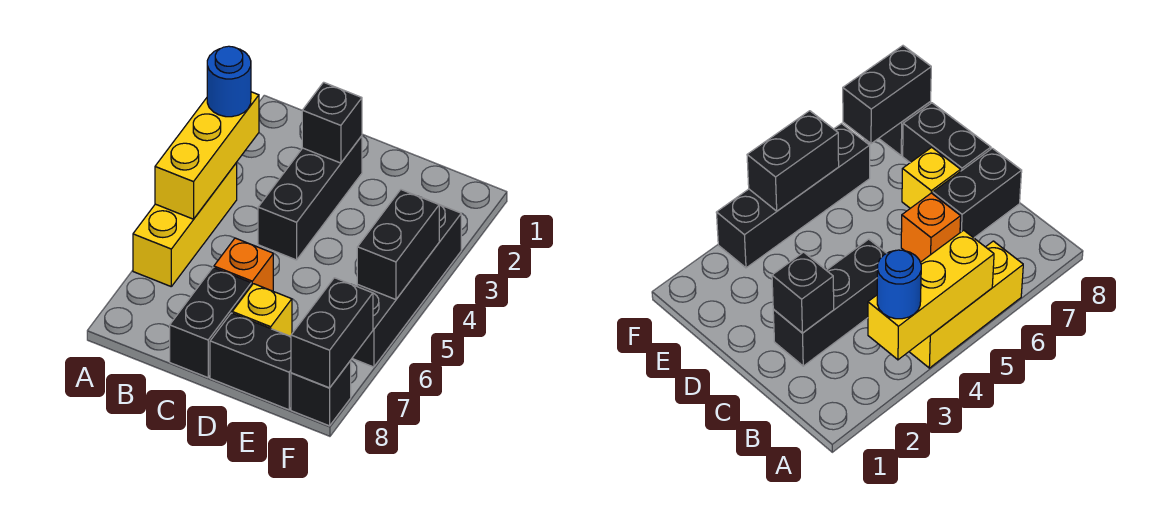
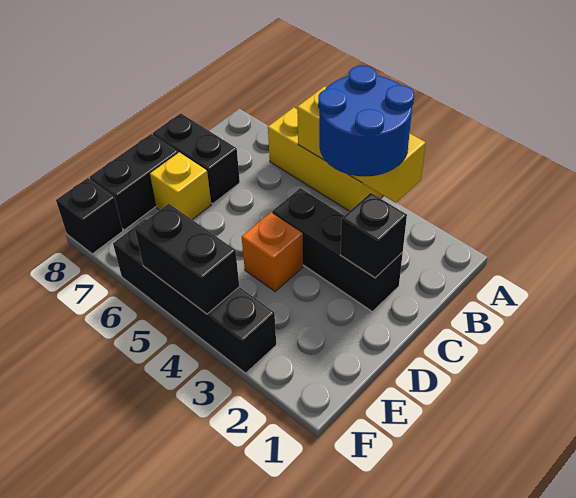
blue round brick A3 level 3 -> blue round brick A3:B4 level 3
orange brick C6 level 1 -> orange brick D4 level 1
black brick F7:F8 level 2 -> none

